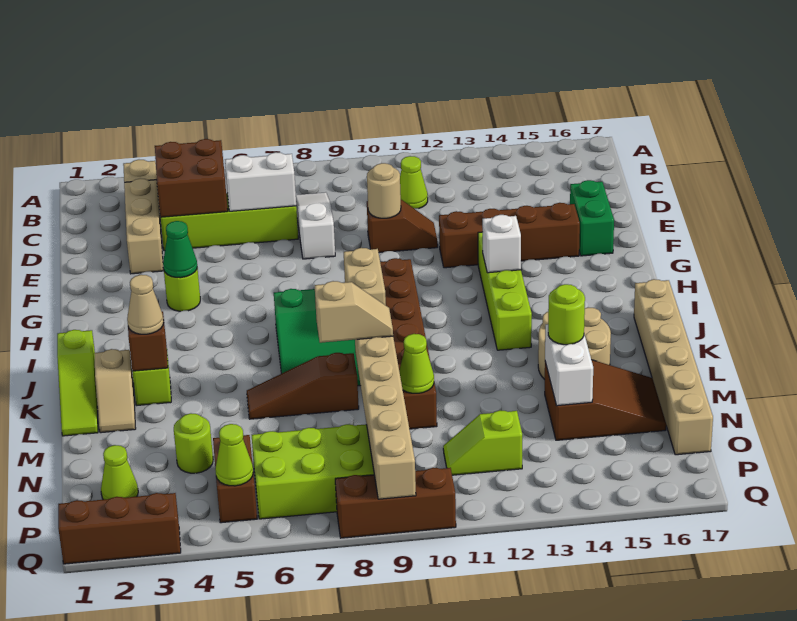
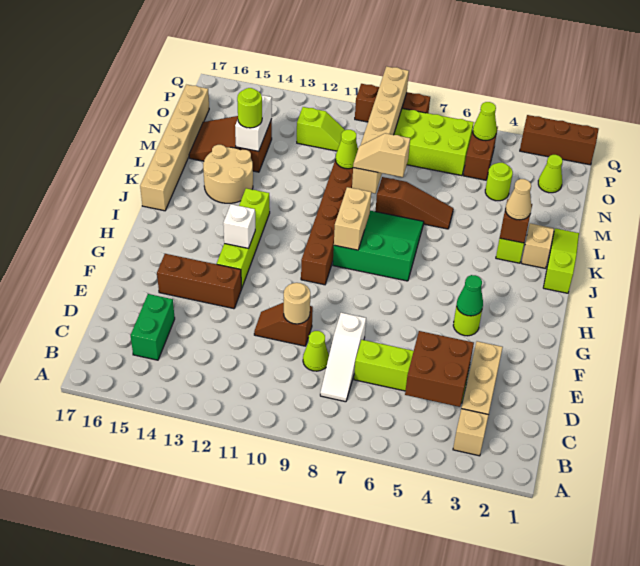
lime cone C11 level 1 -> lime cone D9 level 1
white brick D6:D7 level 2 -> none
green brick E16:F16 level 1 -> green brick C15:D15 level 1
brown brick F12:F15 level 1 -> brown brick F13:F15 level 1

